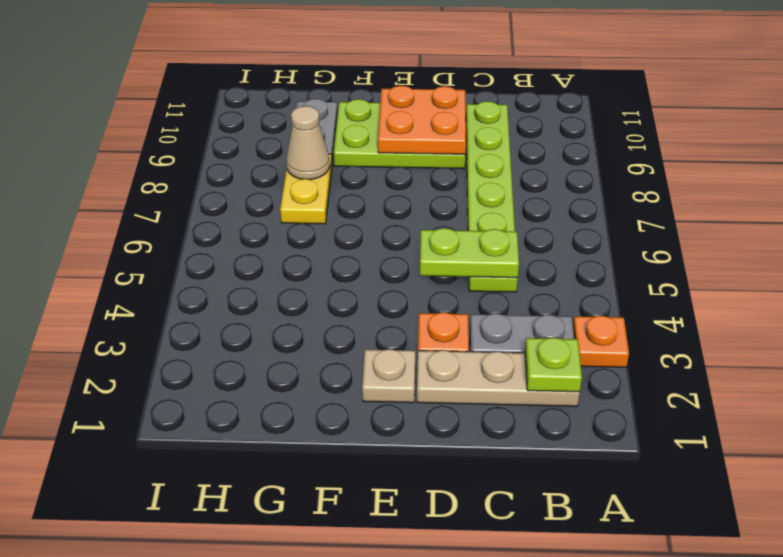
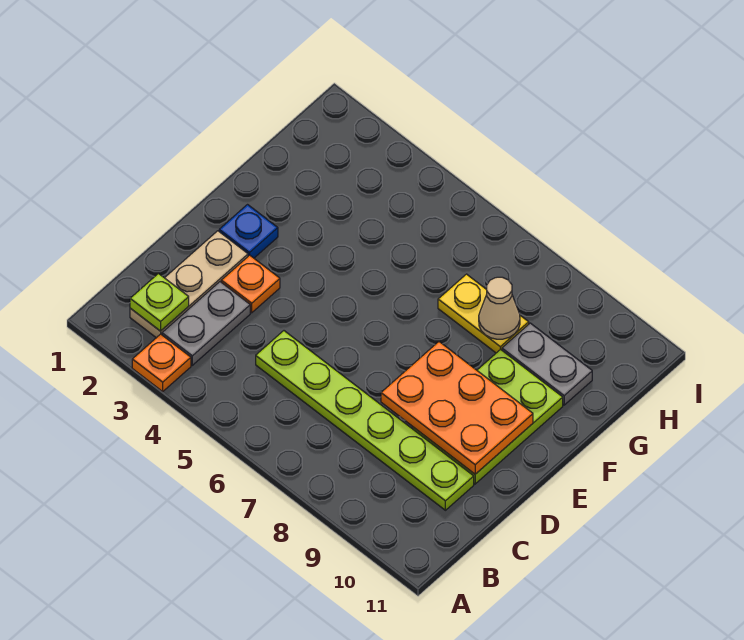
lime plate C5:D5 level 2 -> none
orange plate D9:E10 level 2 -> orange plate D8:E10 level 2
tan plate E2 level 1 -> blue plate E2 level 1

